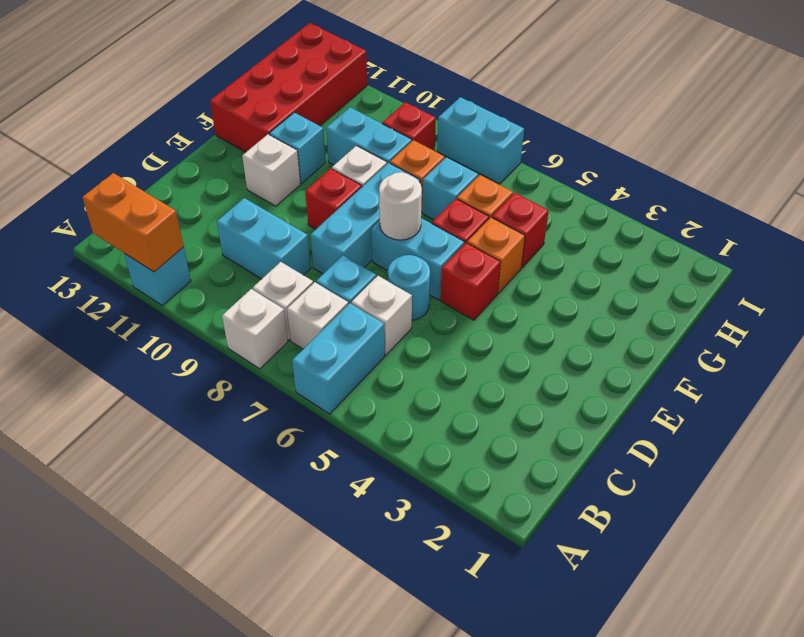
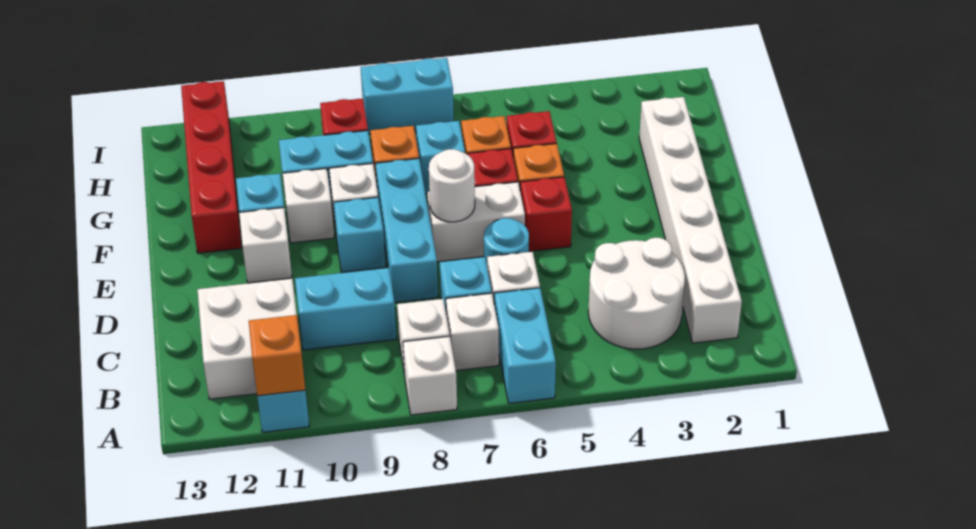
orange brick A11:A12 level 2 -> orange brick A11 level 2
none -> white brick B2:G2 level 1
none -> white round brick B3:C4 level 1
none -> white brick B11:C12 level 1
cyan brick E6:E7 level 1 -> white brick E6:E7 level 1
red brick E9 level 1 -> cyan brick E9 level 1
none -> white brick F10 level 1
red brick F12:I13 level 1 -> red brick F12:I12 level 1

